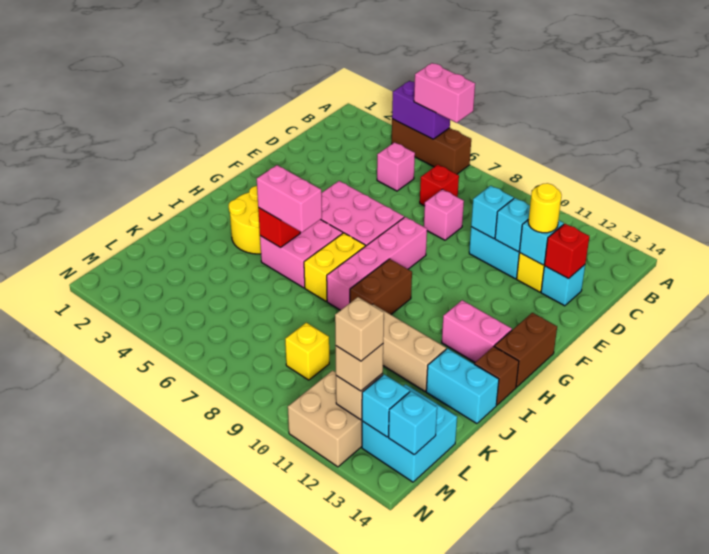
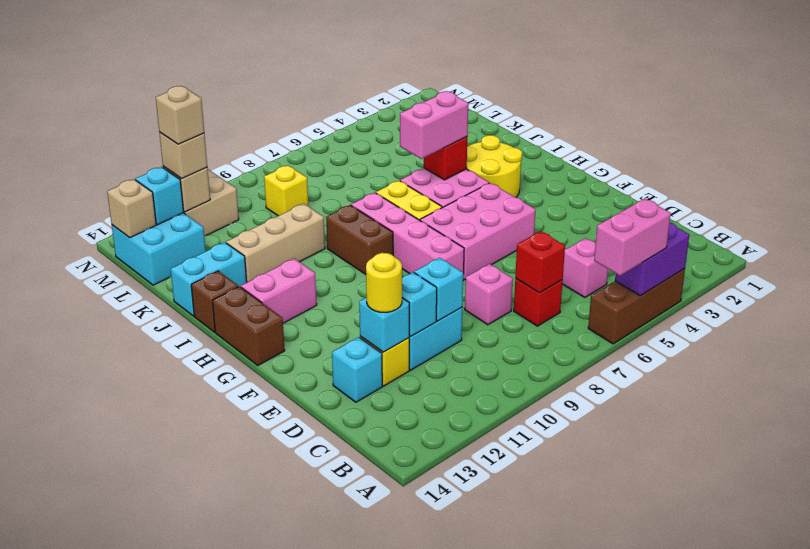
red brick D13 level 2 -> red brick C7 level 2
cyan brick M14 level 2 -> tan brick M14 level 2

